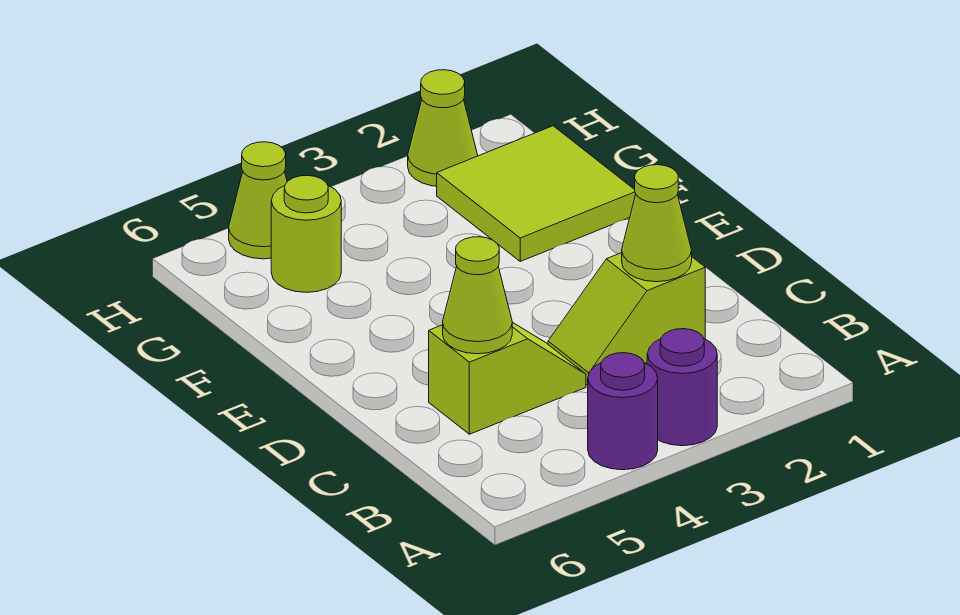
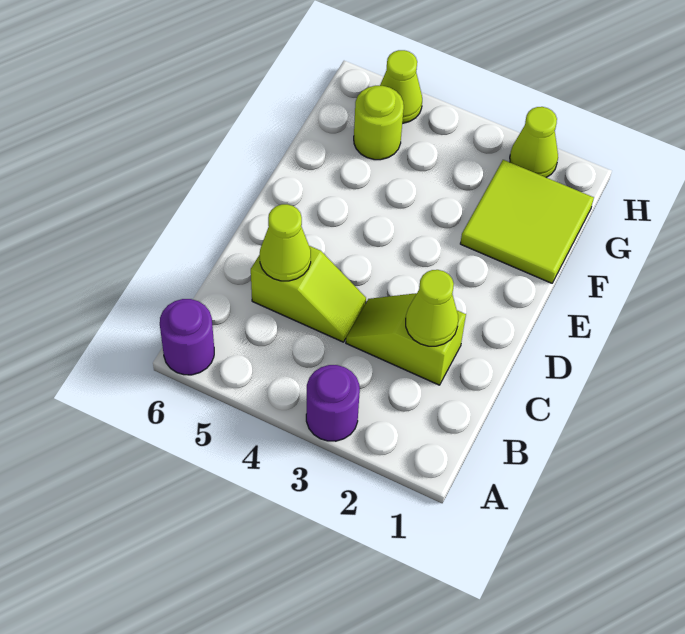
purple round brick A4 level 1 -> purple round brick A6 level 1

